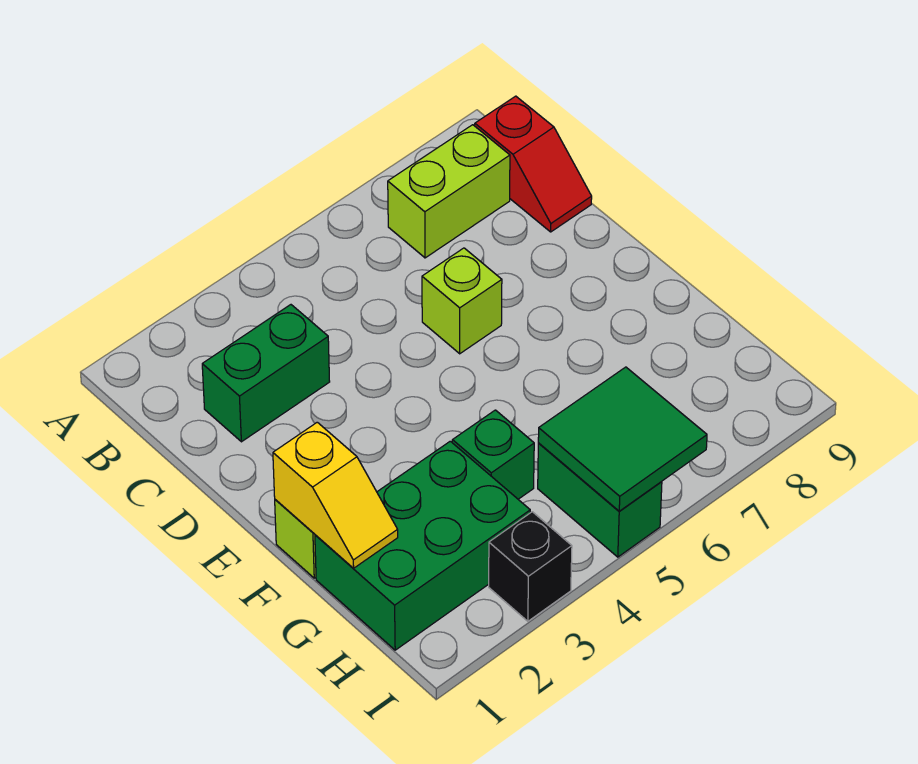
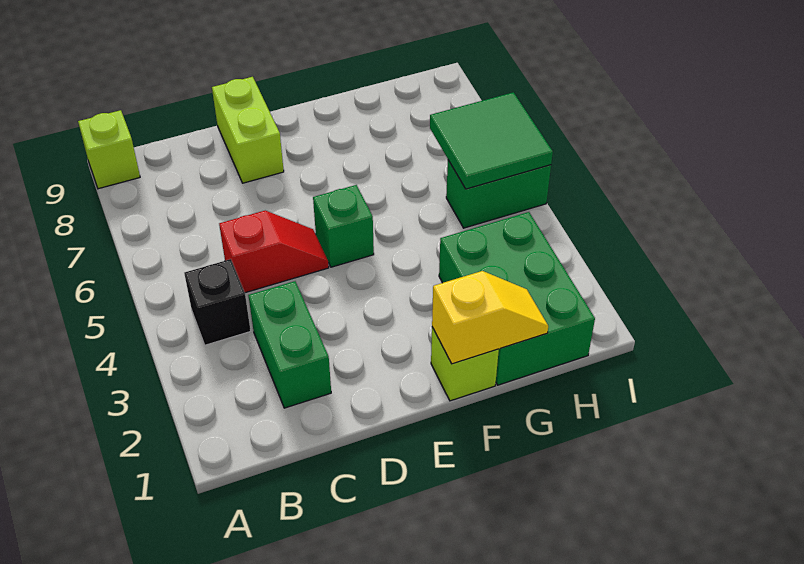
lime brick B7:B8 level 1 -> lime brick D8:D9 level 1
red slope B9:C9 level 1 top B -> red slope C5:D5 level 1 top C
lime brick D6 level 1 -> lime brick A9 level 1
green brick G4 level 1 -> green brick E5 level 1
black brick I3 level 1 -> black brick B4 level 1

